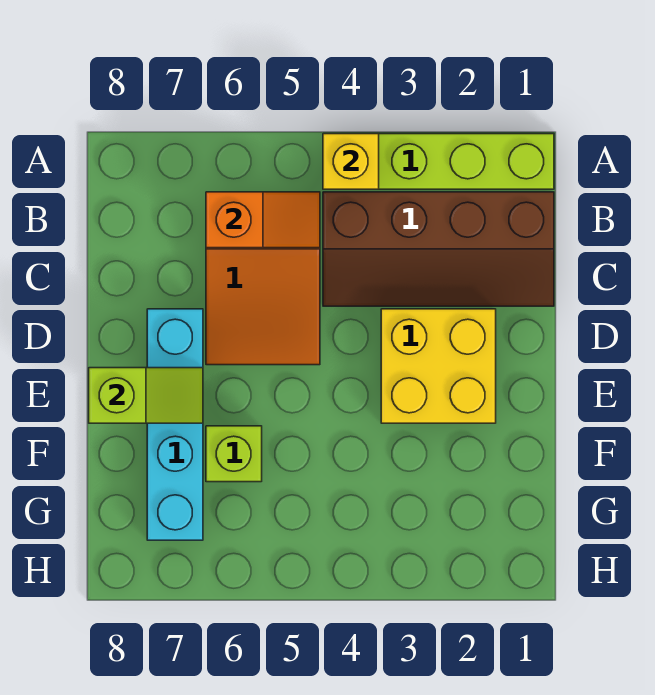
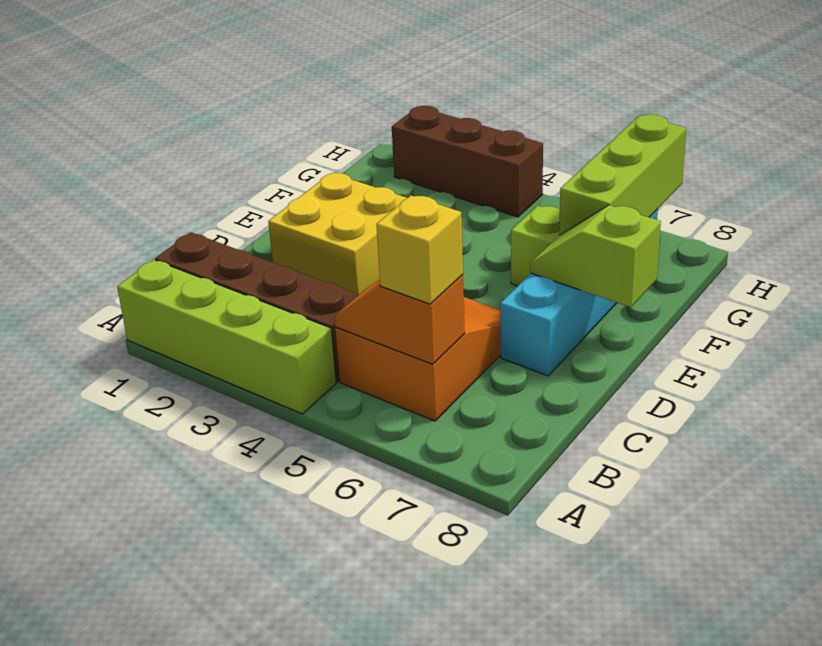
yellow brick A4 level 2 -> yellow brick B6 level 3
none -> lime brick F7:H7 level 2
none -> brown brick H2:H4 level 1

